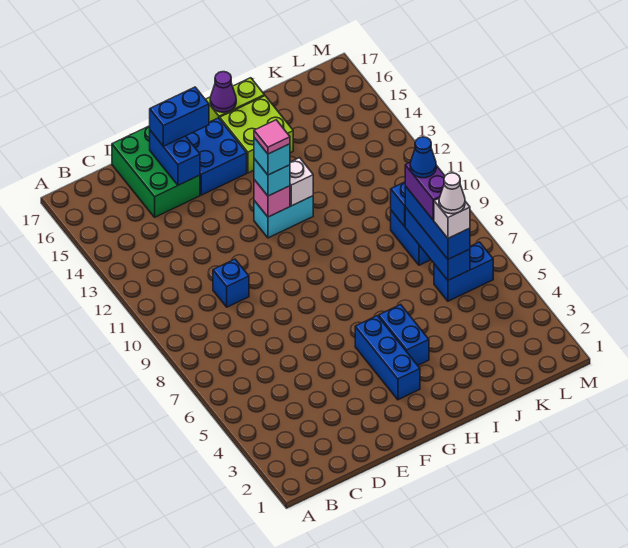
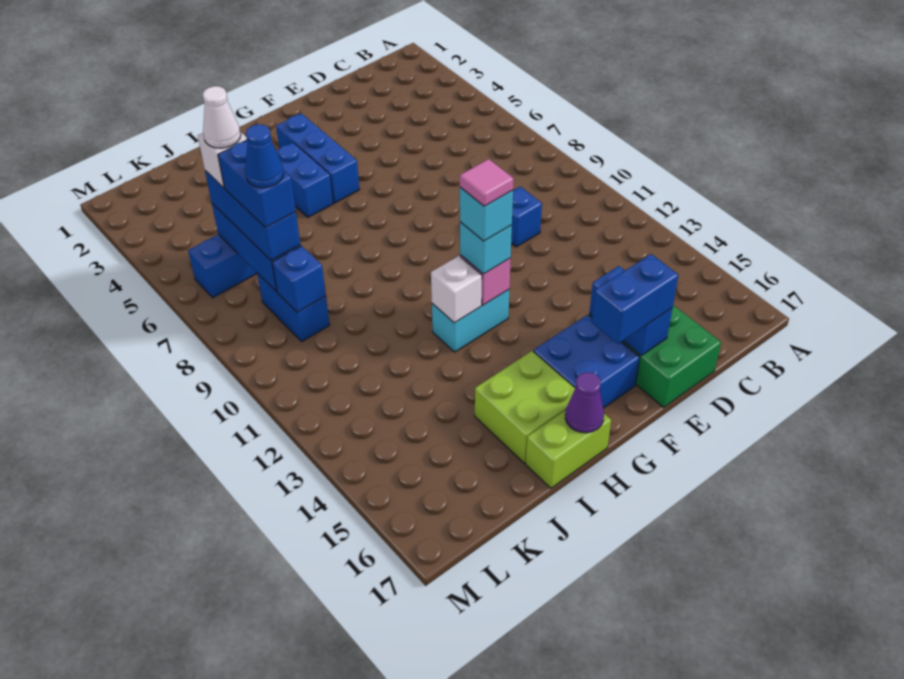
purple brick K7:K8 level 4 -> blue brick K7:K8 level 4

